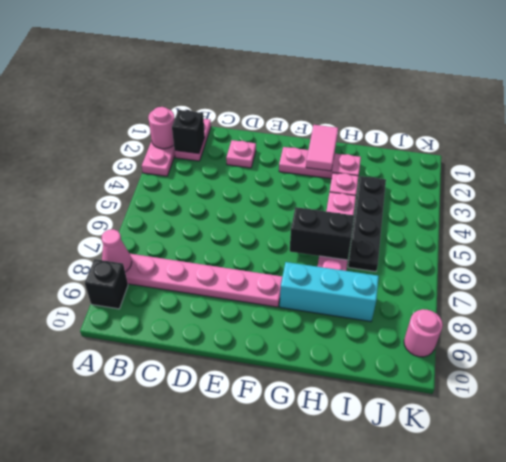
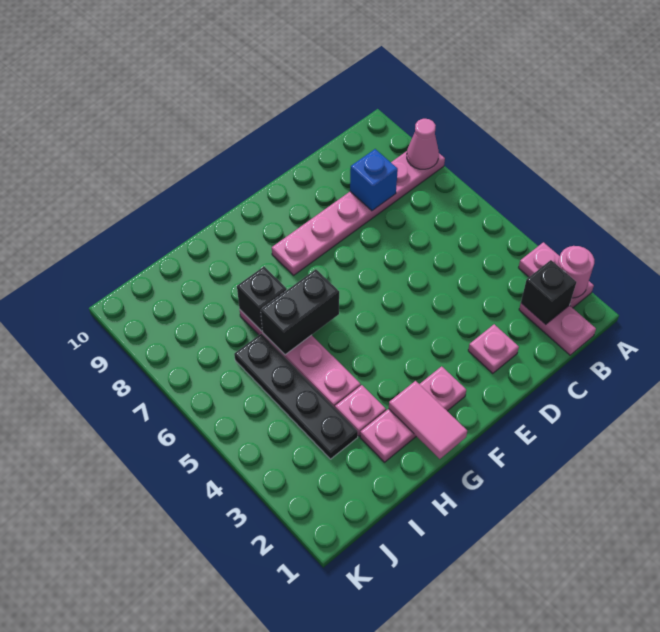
black brick A9 level 1 -> black brick H7 level 2
none -> blue brick C8 level 2
cyan brick G8:I8 level 1 -> none
pink round brick K9 level 1 -> none

